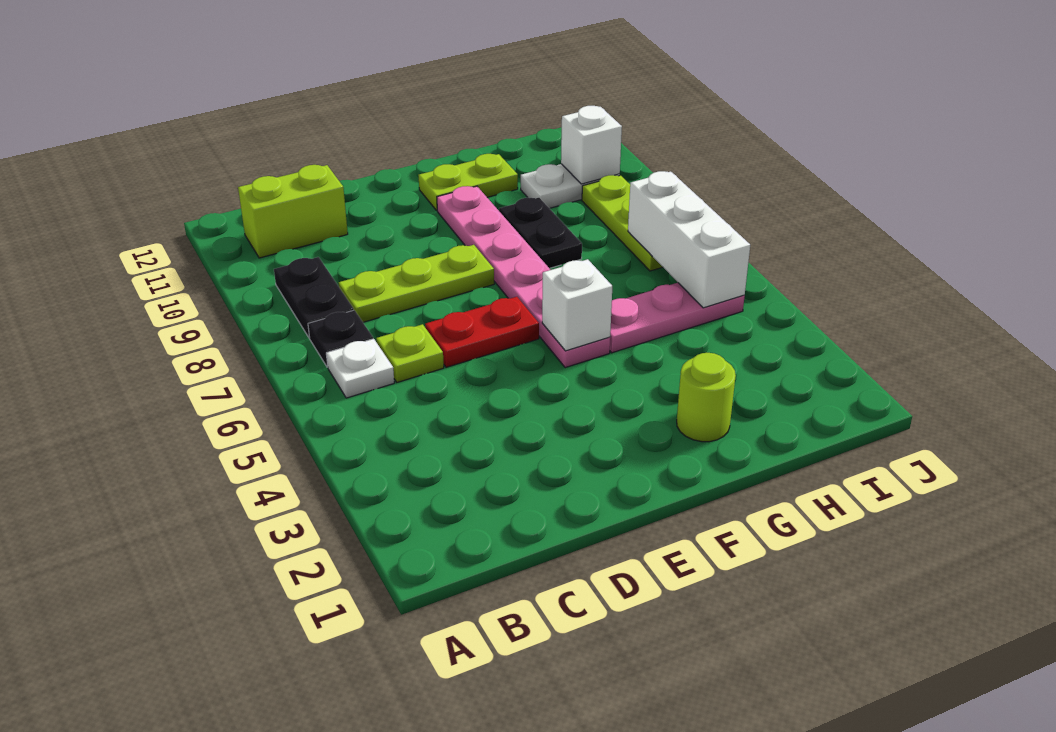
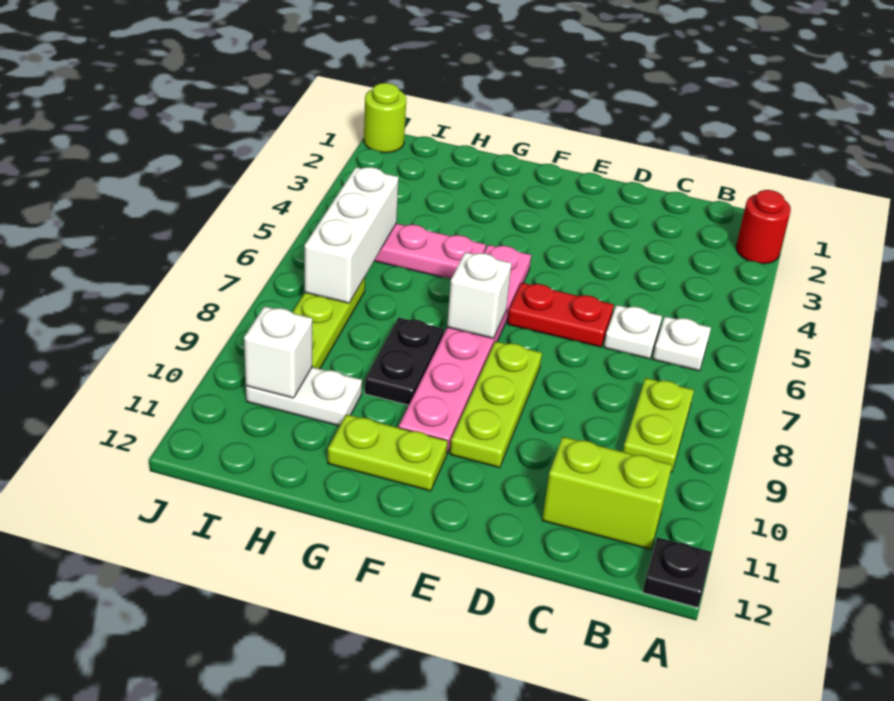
none -> red round brick A2 level 1
black plate B7 level 1 -> black plate A12 level 1
black plate B8:B9 level 1 -> lime plate B8:B9 level 1
lime plate C6 level 1 -> white plate C6 level 1
lime plate C8:E8 level 1 -> lime plate E8:E10 level 1
white brick F5 level 2 -> white brick F7 level 2
lime round brick G2 level 1 -> lime round brick J1 level 1

